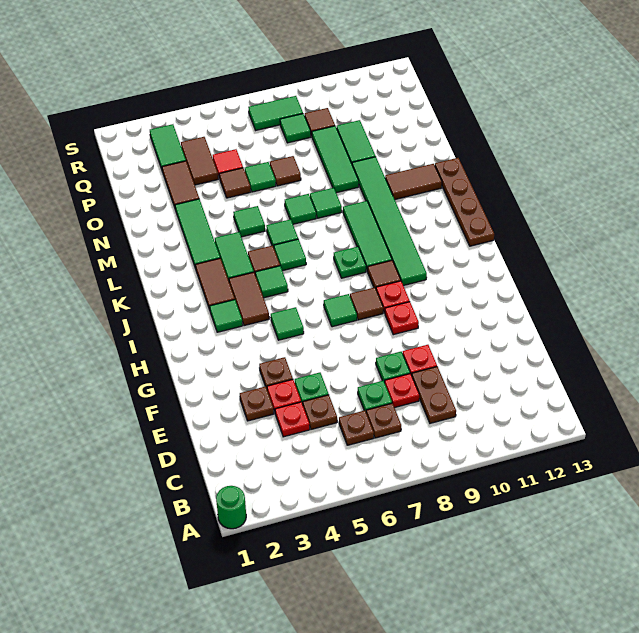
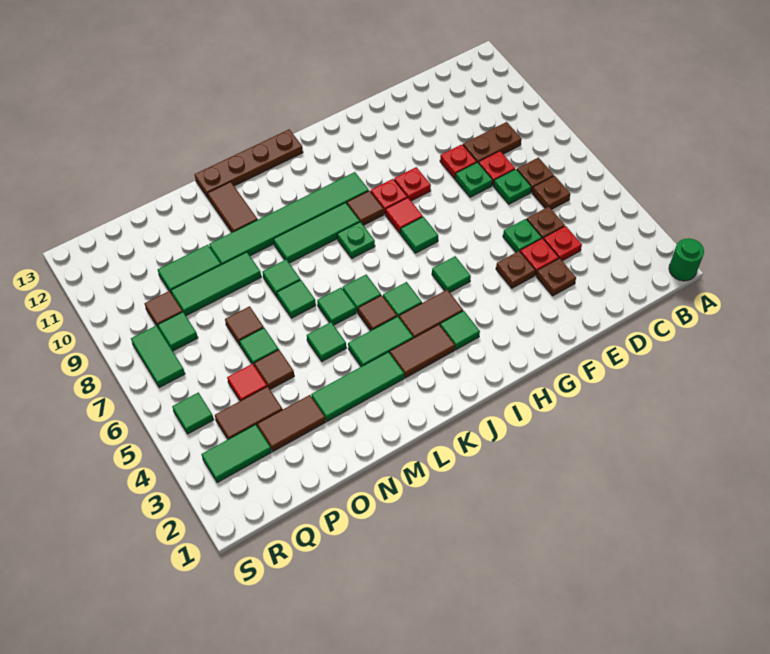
brown tile H8 level 1 -> red tile H8 level 1
none -> green tile R5 level 1

